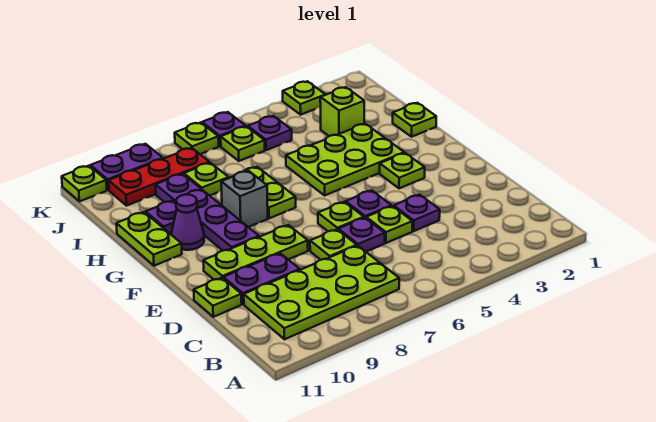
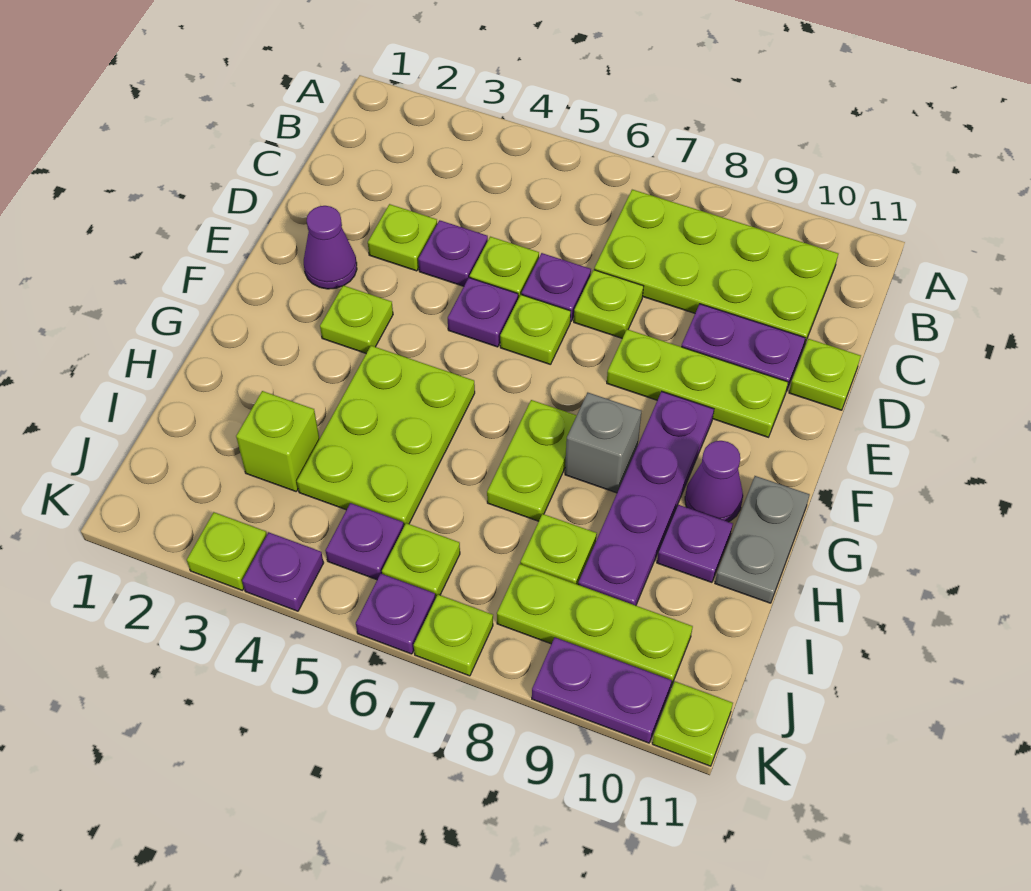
none -> purple cone E2 level 1
lime plate G3:H5 level 1 -> lime plate G4:I5 level 1
lime plate G11:H11 level 1 -> grey plate G11:H11 level 1
lime plate H1 level 1 -> lime plate D3 level 1
red plate J8:J10 level 1 -> lime plate J8:J10 level 1
none -> purple plate K4 level 1

